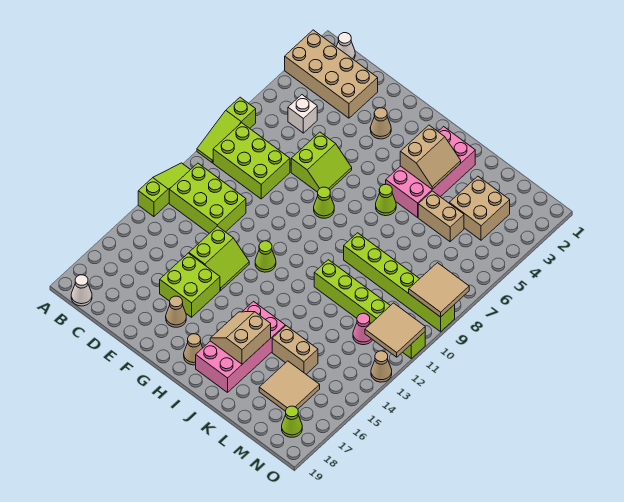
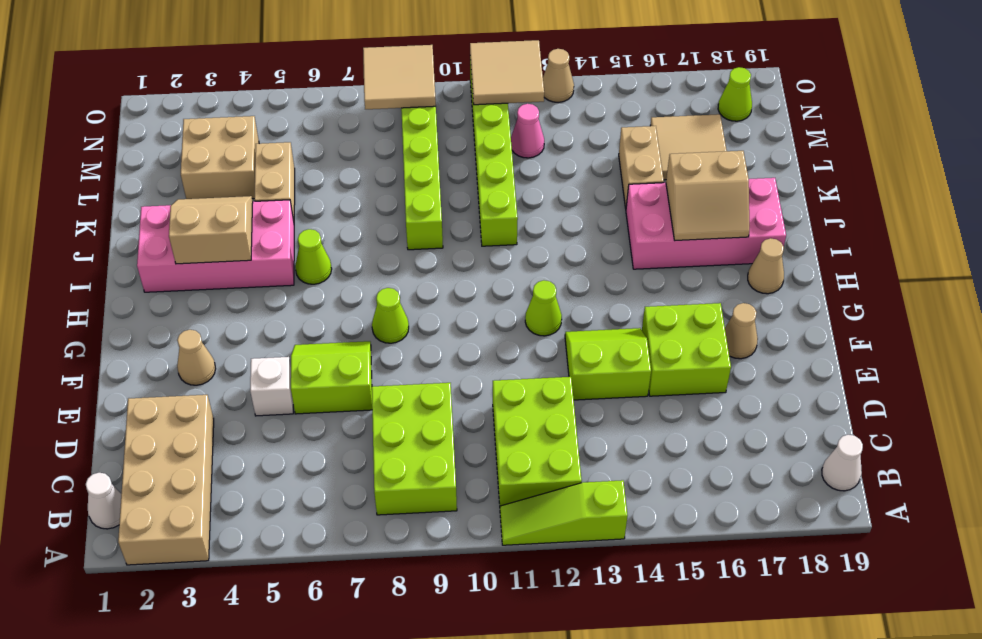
lime slope A7:A9 level 1 top 7 -> none
white brick C5 level 1 -> white brick E5 level 1

